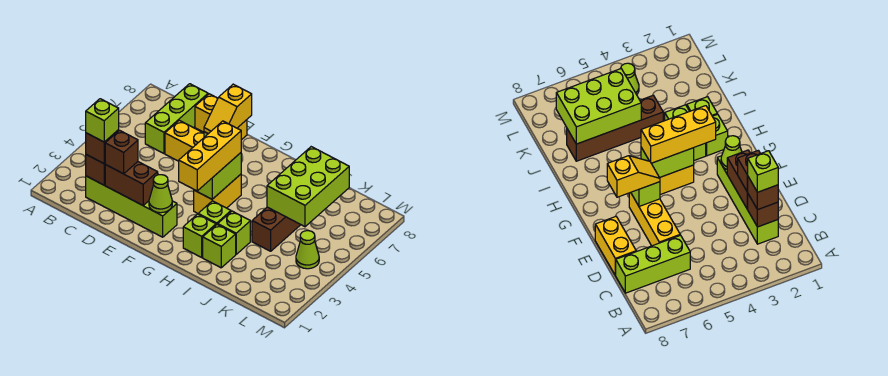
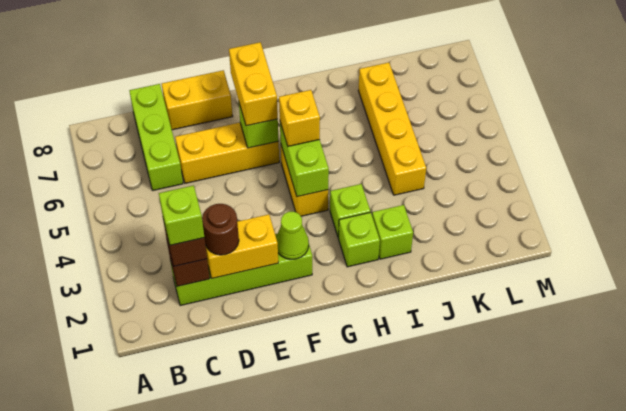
brown brick D2:E2 level 2 -> yellow brick D2:E2 level 2
brown brick D2 level 3 -> brown round brick D2 level 3
yellow slope F6:F7 level 3 top 7 -> yellow brick F6:F7 level 3
yellow brick G3:G5 level 3 -> yellow brick G5 level 3
lime brick I3 level 1 -> none
brown brick J4:J7 level 1 -> yellow brick J4:J7 level 1
lime brick J5:K7 level 2 -> none
lime cone L4 level 1 -> none

